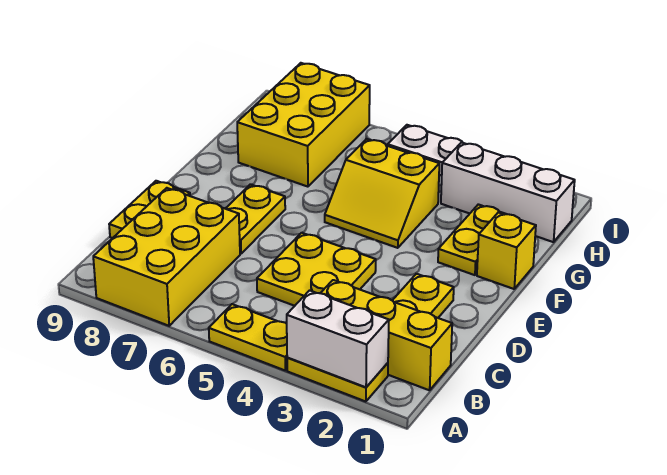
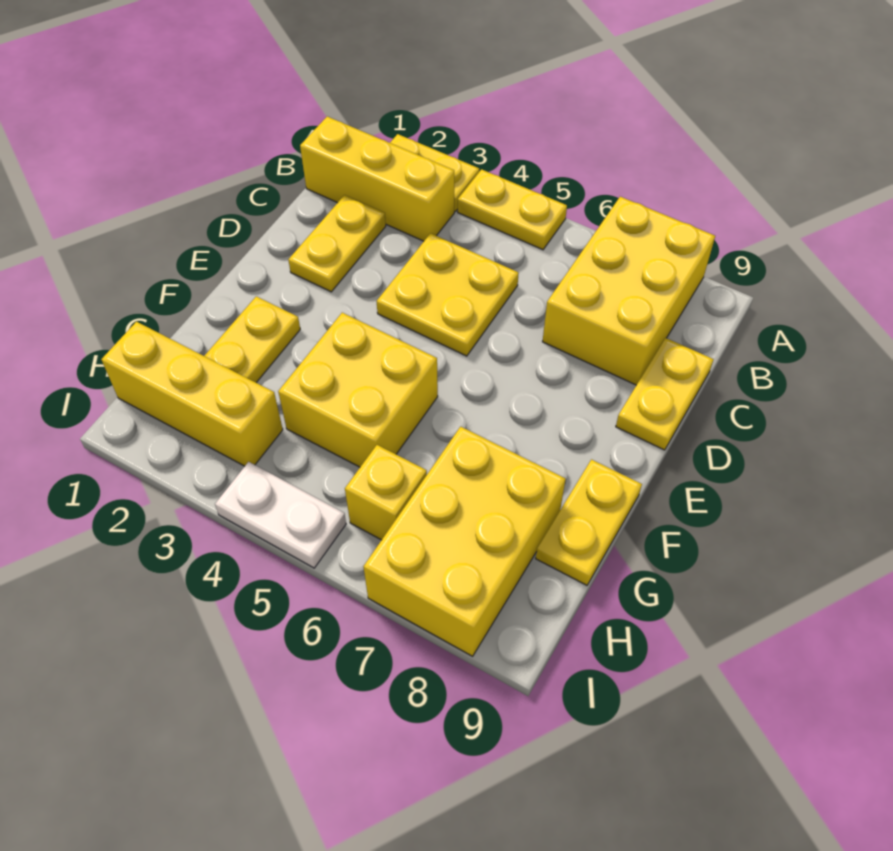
white brick A2:A3 level 2 -> none
yellow plate D7:E7 level 1 -> yellow plate F9:G9 level 1
yellow brick F1 level 1 -> yellow brick H6 level 1
yellow slope F4:G5 level 1 top G -> yellow brick F4:G5 level 1
white brick H1:H3 level 1 -> yellow brick H1:H3 level 1

